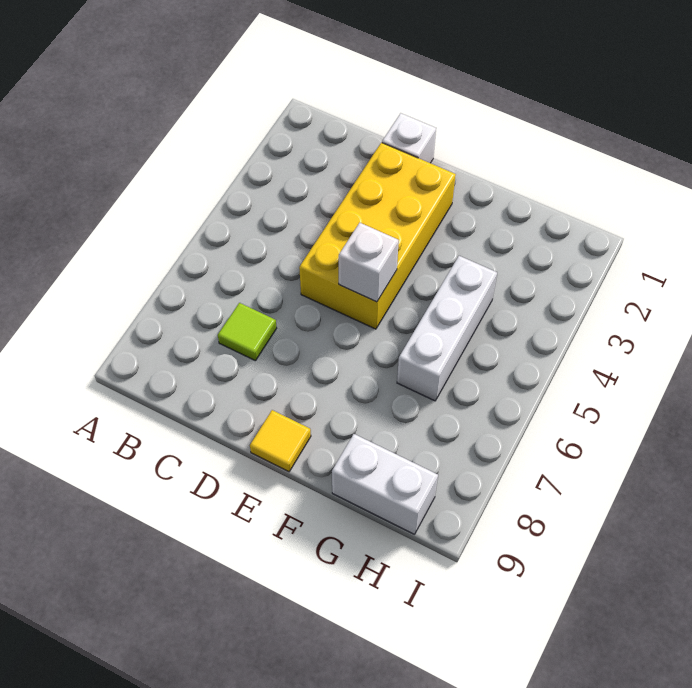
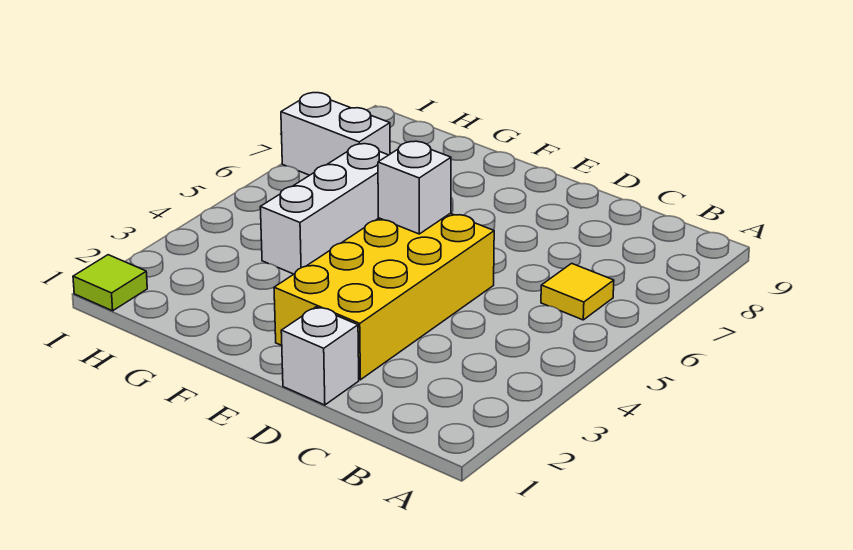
lime tile C7 level 1 -> lime tile I1 level 1
yellow tile E9 level 1 -> yellow tile B6 level 1
white brick G9:H9 level 1 -> white brick H7:I7 level 1

